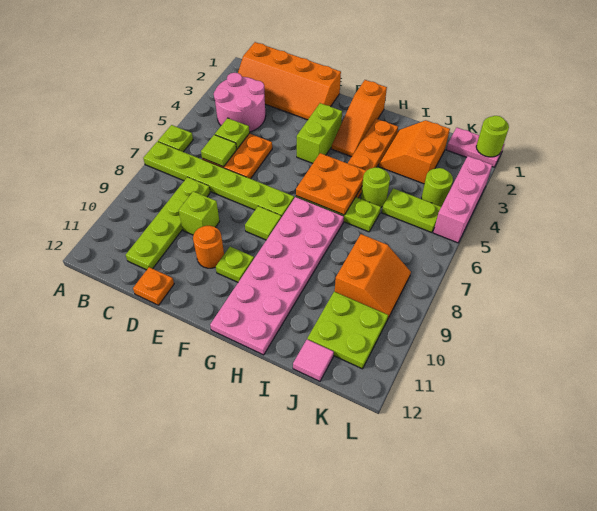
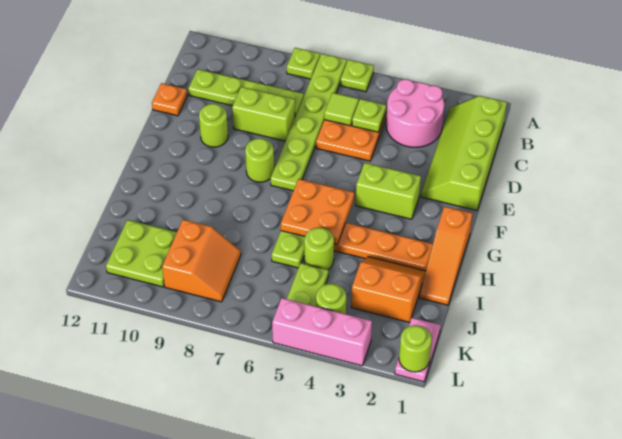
orange slope B1:E2 level 1 top 1 -> lime slope B1:E2 level 1 top 1
lime brick D9 level 1 -> lime brick D8:D9 level 1
orange round brick E10 level 1 -> lime round brick E10 level 1
lime tile F8 level 1 -> lime round brick F8 level 1
lime plate F10 level 1 -> lime plate A8 level 1
orange slope G1:G3 level 1 top 1 -> orange slope G1:I1 level 1 top G
pink plate G7:H12 level 1 -> none
orange slope J8:K9 level 1 top J -> orange slope J8:K9 level 1 top 9
pink tile J12 level 1 -> none

